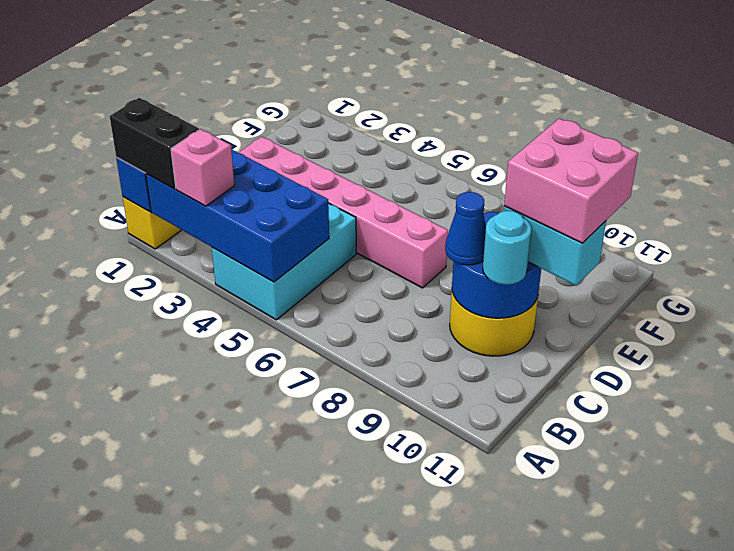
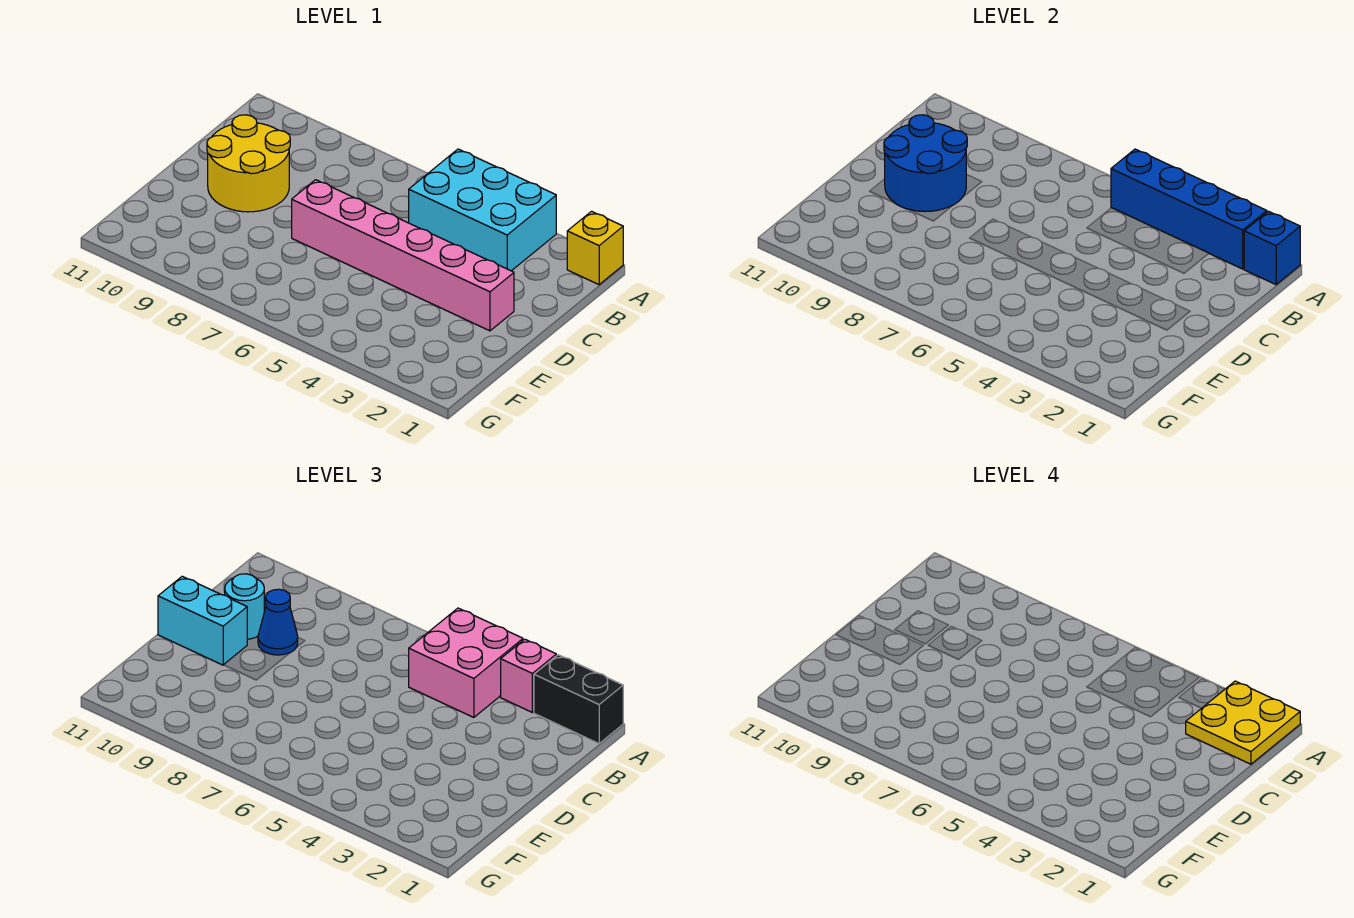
none -> yellow plate A1:B2 level 4
blue brick A2:B5 level 2 -> blue brick A2:A5 level 2
cyan brick A4:C5 level 1 -> cyan brick A3:B5 level 1
pink brick D10:E11 level 4 -> pink brick A4:B5 level 3

